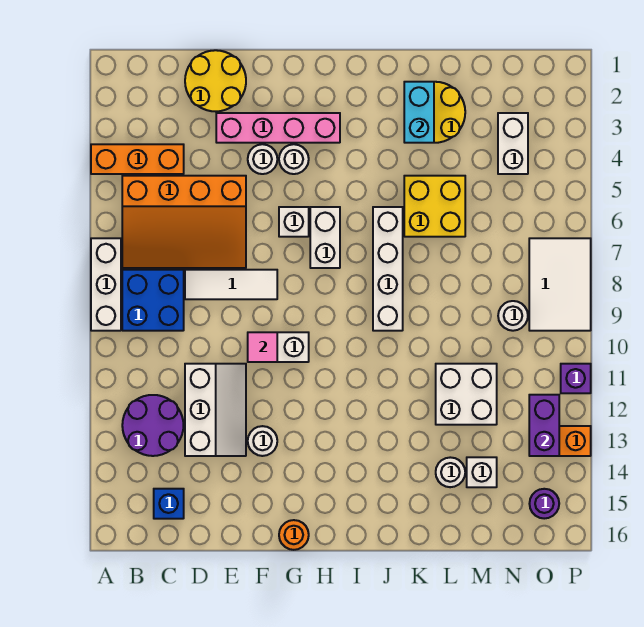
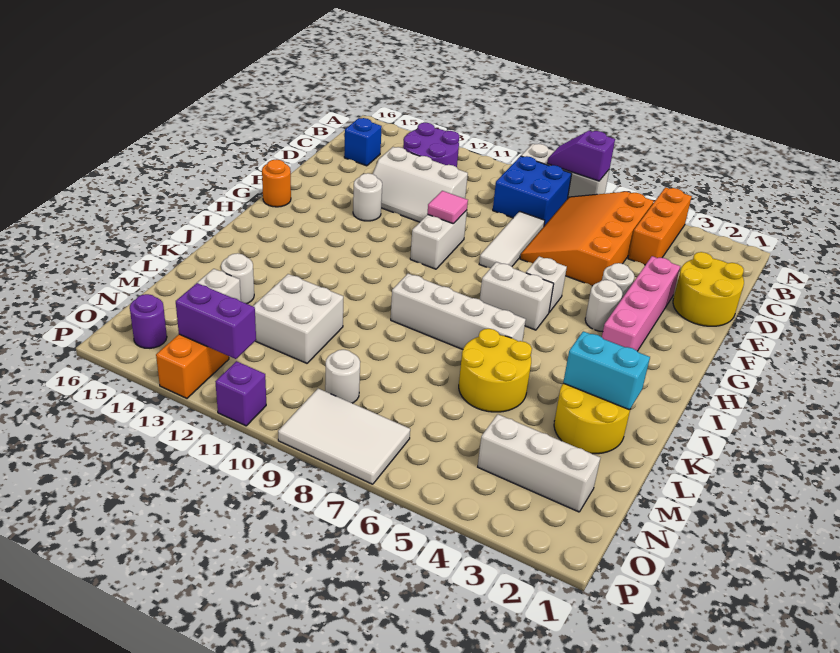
none -> purple slope A7:A8 level 2 top 7
yellow brick K5:L6 level 1 -> yellow round brick K5:L6 level 1
white brick N3:N4 level 1 -> white brick N2:N4 level 1

